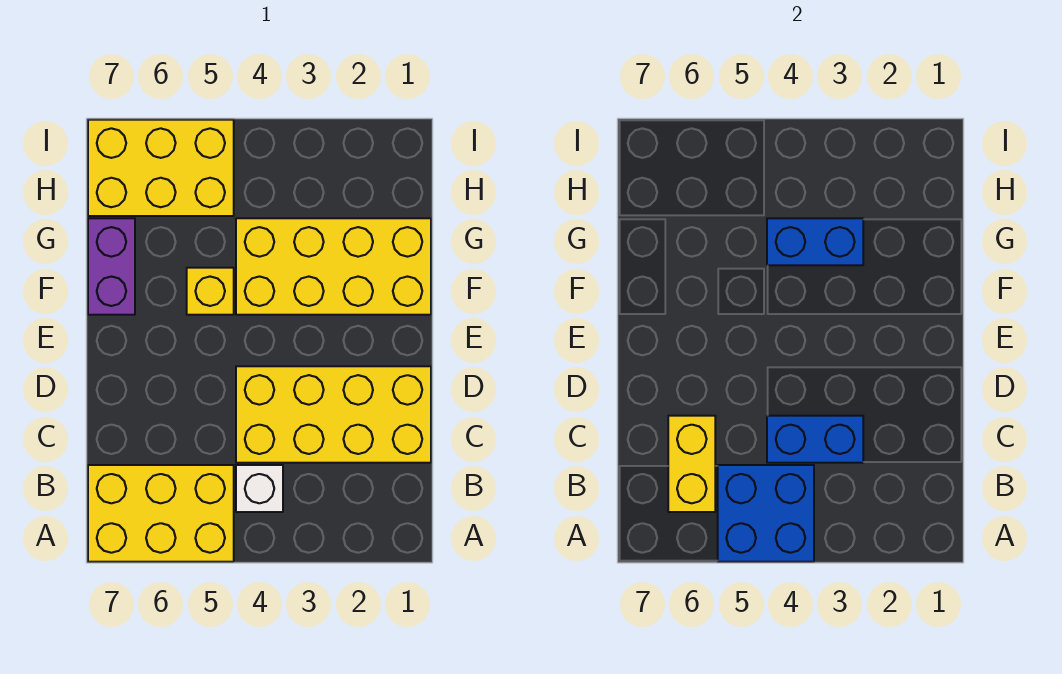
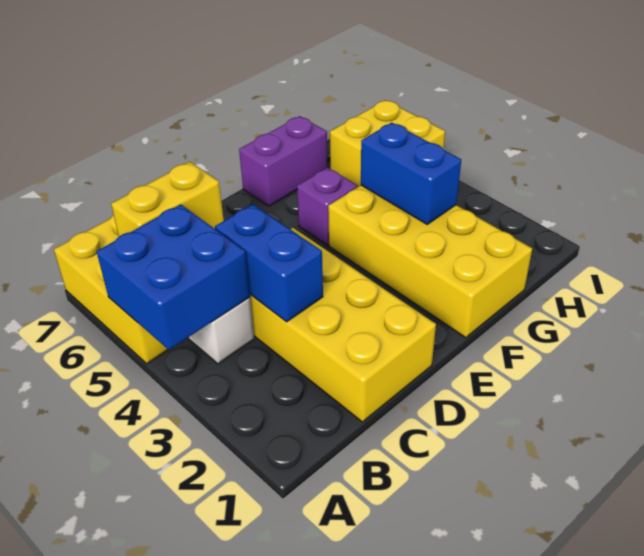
yellow brick F5 level 1 -> purple brick F5 level 1
yellow brick H5:I7 level 1 -> yellow brick H5:I6 level 1

